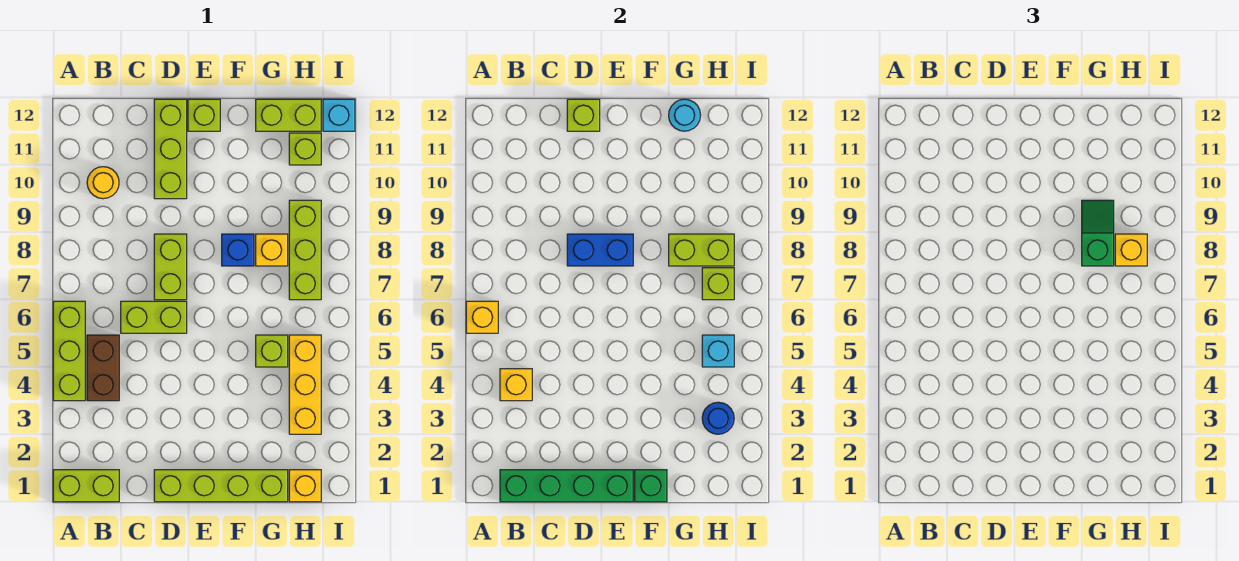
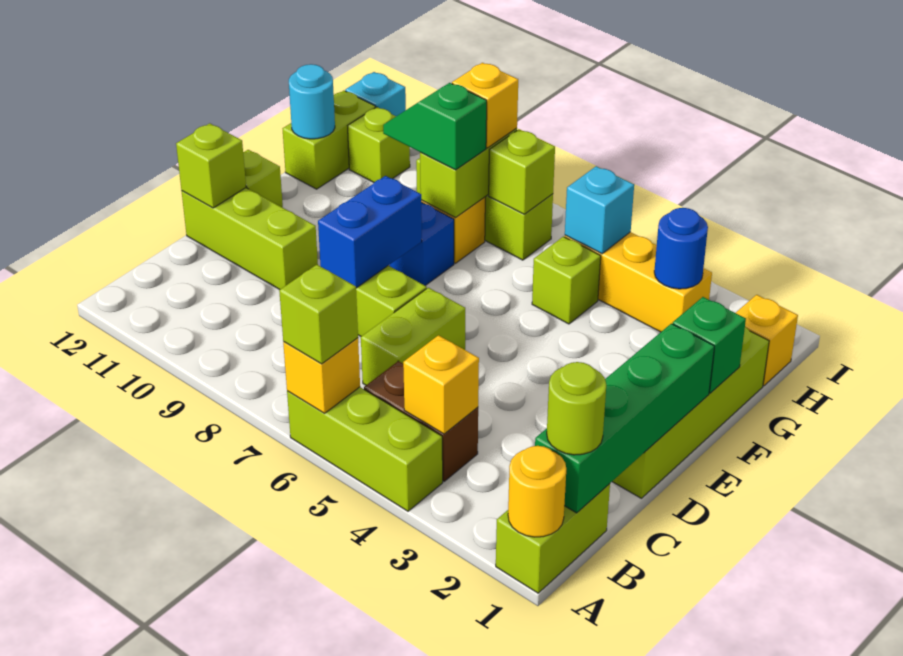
none -> lime brick A6 level 3
none -> lime round brick B1 level 3
yellow round brick B10 level 1 -> yellow round brick A1 level 2

